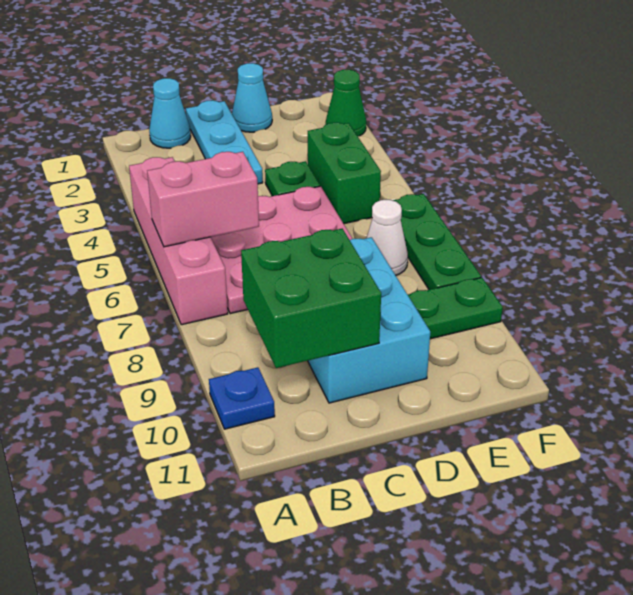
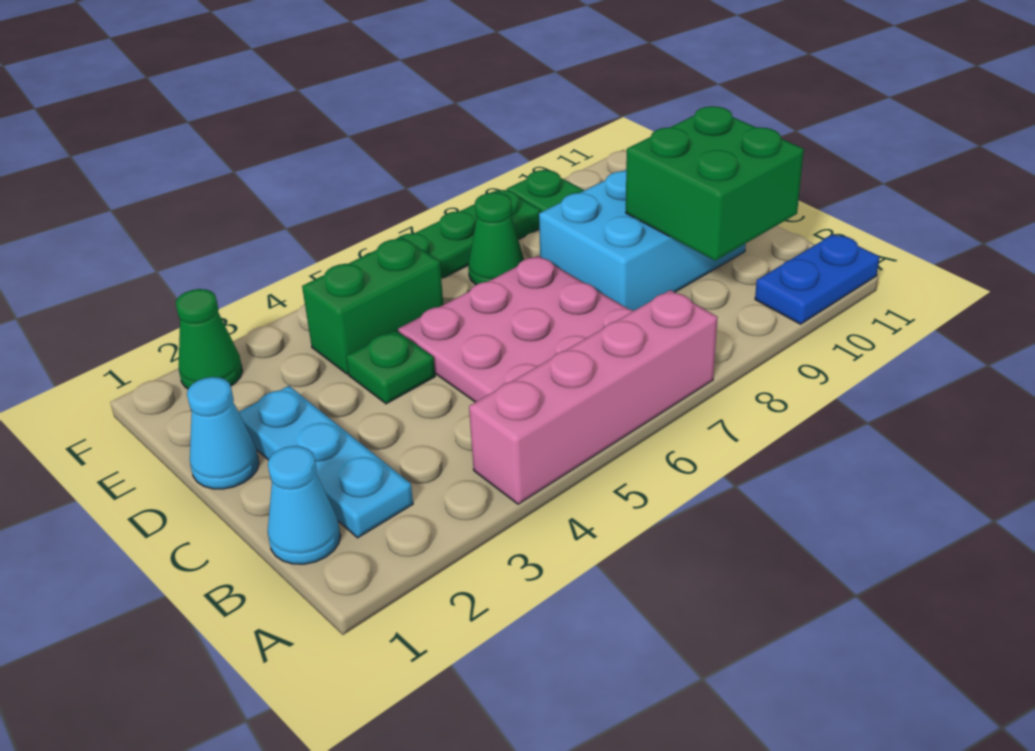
pink brick A6:B6 level 2 -> none
blue plate A10 level 1 -> blue plate A10:A11 level 1
cyan plate C1:C3 level 1 -> cyan plate B2:D2 level 1
white cone E7 level 1 -> green cone E7 level 1

